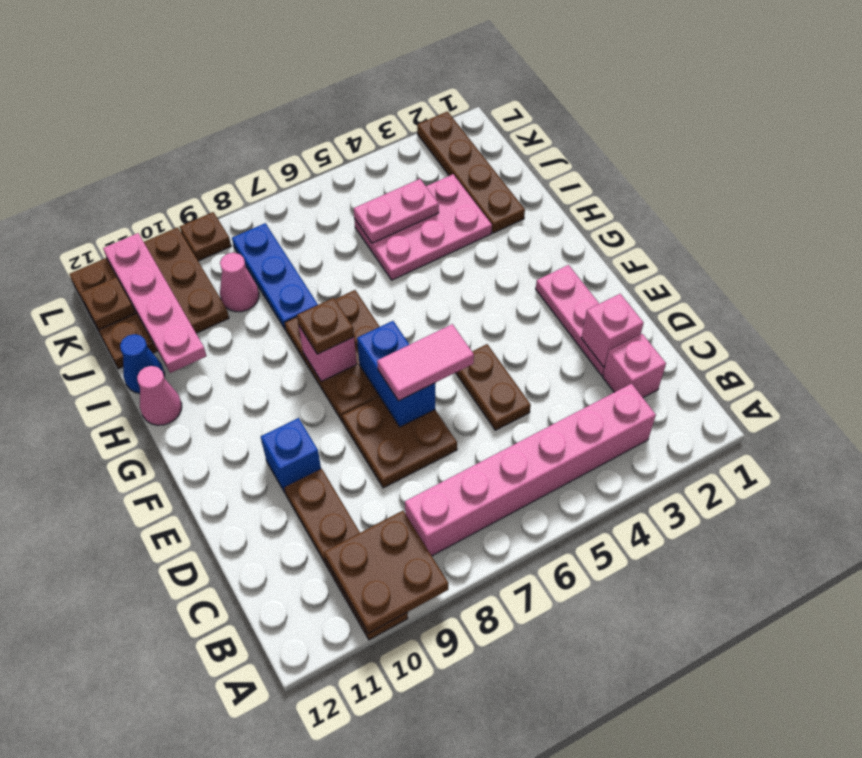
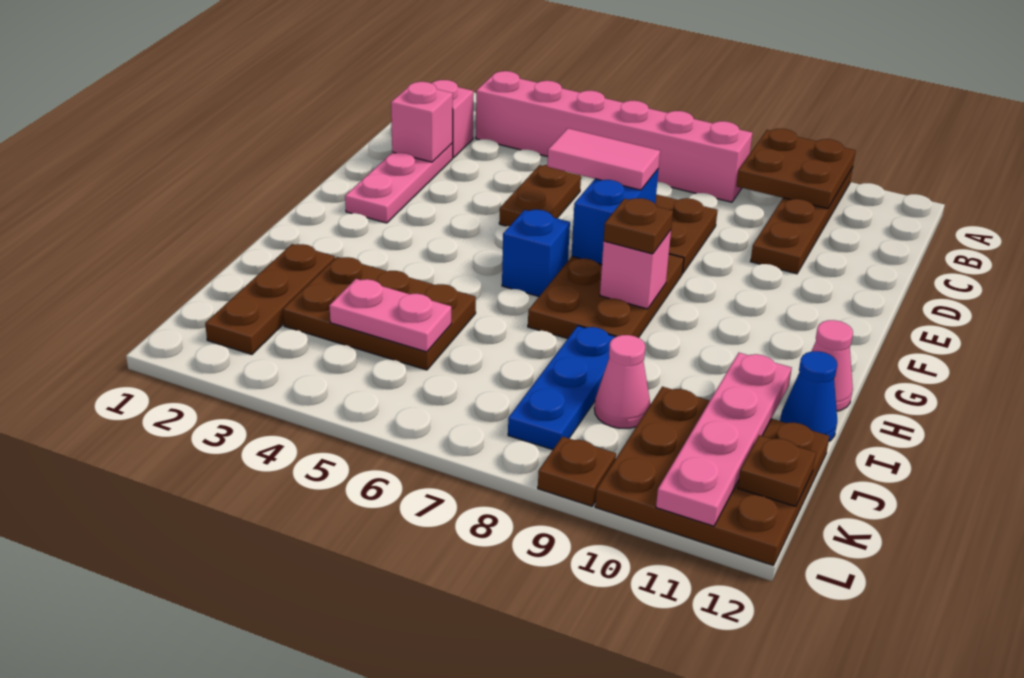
blue brick E10 level 1 -> blue brick G6 level 1
brown plate I2:L2 level 1 -> brown plate I2:K2 level 1
pink plate I3:J5 level 1 -> brown plate I3:J5 level 1

